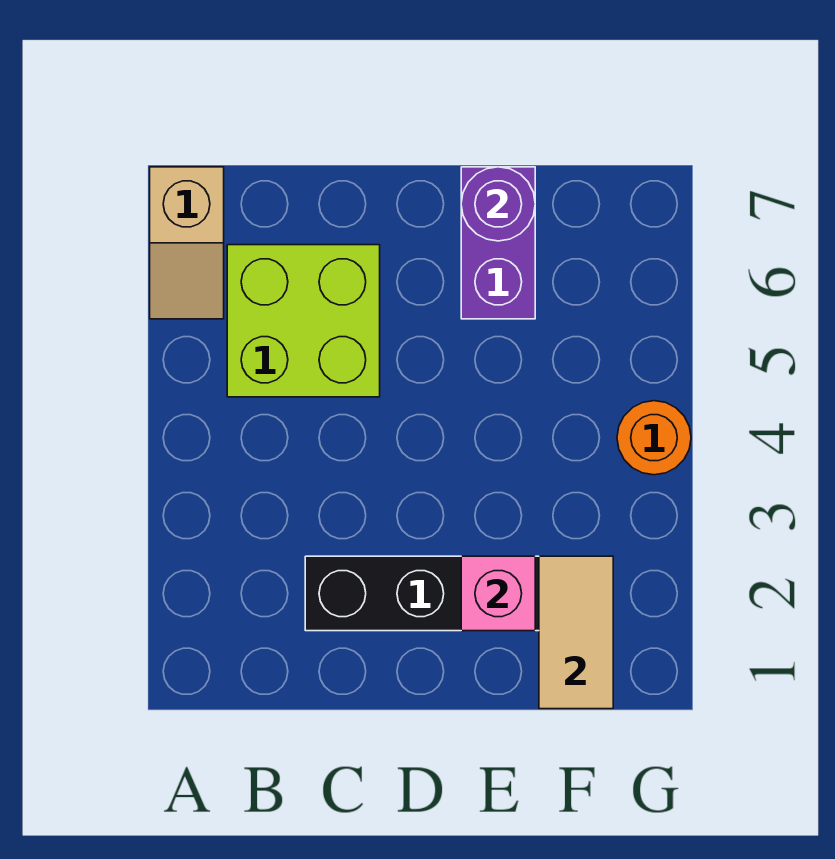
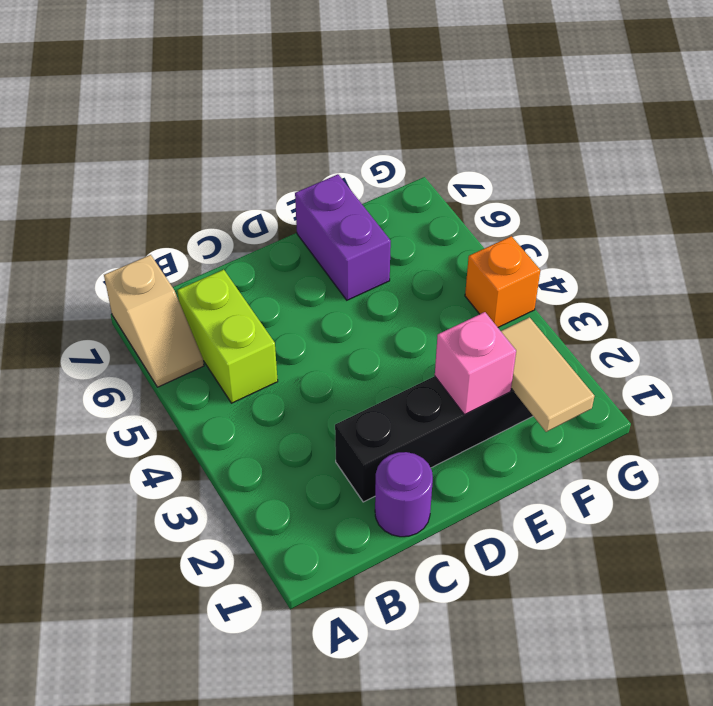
lime brick B5:C6 level 1 -> lime brick B5:B6 level 1
purple round brick E7 level 2 -> purple round brick C1 level 1
orange round brick G4 level 1 -> orange brick G4 level 1

